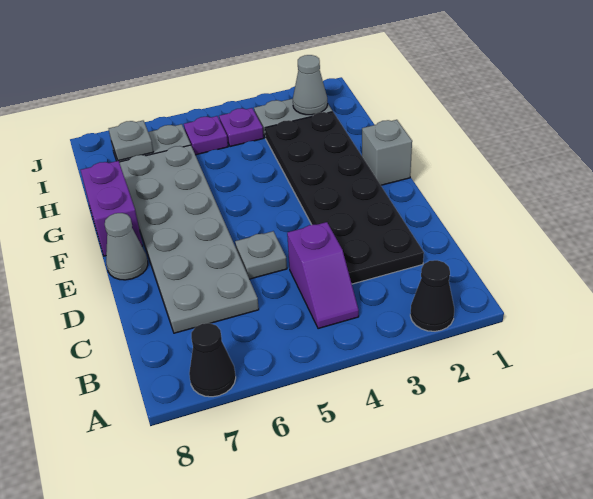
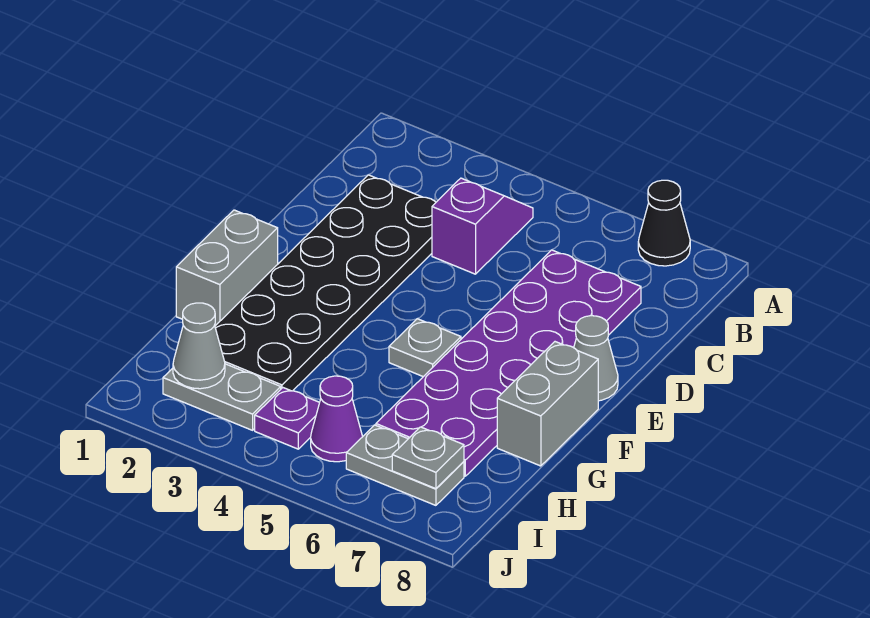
black cone A2 level 1 -> none
grey plate C6:H7 level 1 -> purple plate C6:H7 level 1
grey plate D5 level 1 -> grey plate F5 level 1
grey brick F1 level 1 -> grey brick F1:G1 level 1
purple brick F8:G8 level 1 -> grey brick F8:G8 level 1
purple plate I5 level 1 -> purple cone I5 level 1

